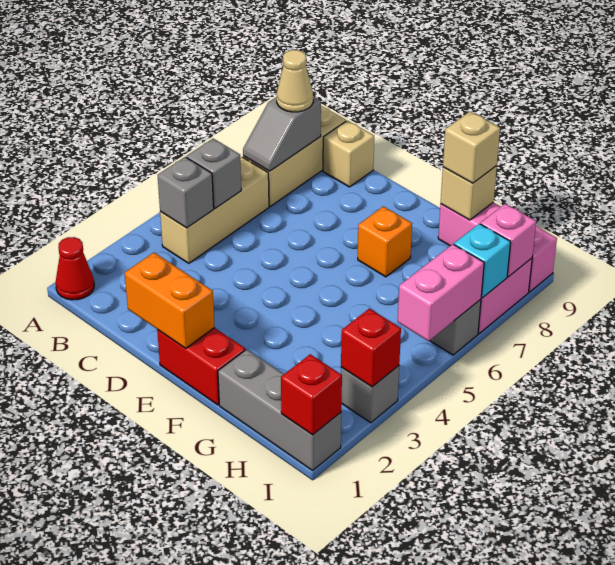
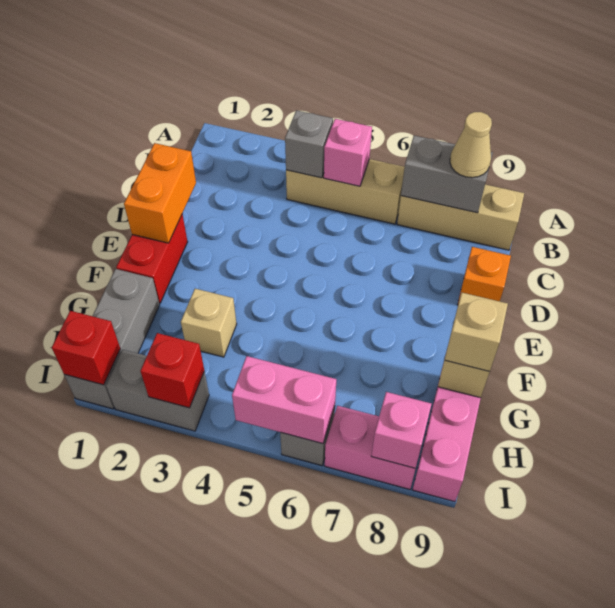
red cone A1 level 1 -> none
grey brick B5 level 2 -> pink brick B5 level 2
grey slope B7:B8 level 2 top 8 -> grey brick B7:B8 level 2
tan brick C9 level 1 -> tan brick G3 level 1
orange brick F7 level 1 -> orange brick D9 level 1
grey brick I3 level 1 -> grey brick I2:I3 level 1
cyan brick I7 level 2 -> none

